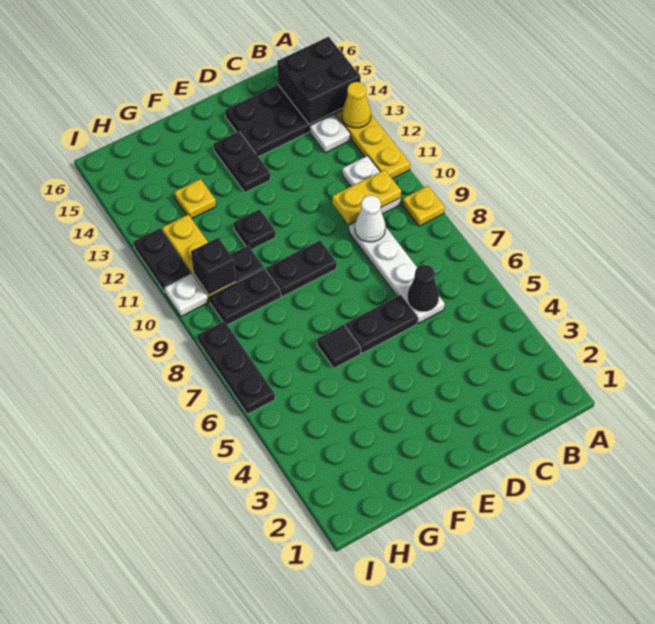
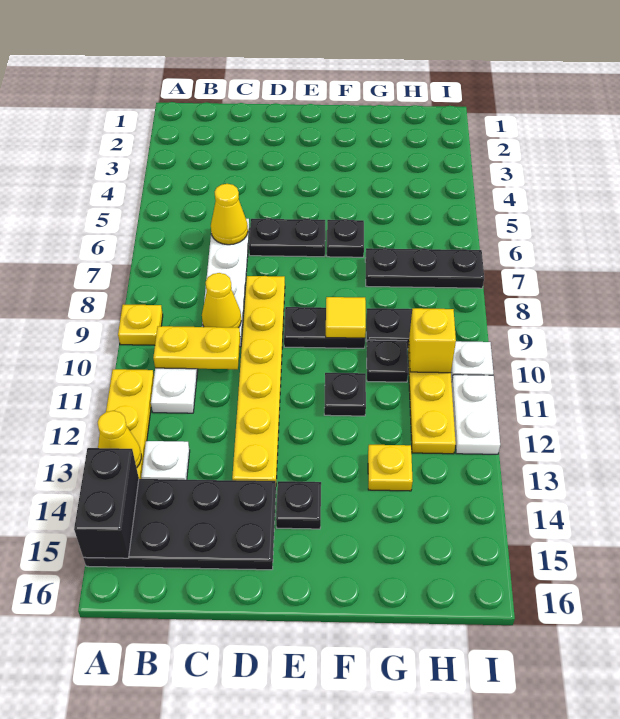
black brick A14:B15 level 2 -> black brick A14:A15 level 2
black cone C6 level 2 -> yellow cone C6 level 2
white cone C9 level 2 -> yellow cone C9 level 2
none -> yellow plate D8:D13 level 1
black plate E13:E14 level 1 -> black plate E14 level 1
black tile F6 level 1 -> black plate F6 level 1
none -> yellow tile F9 level 2
black brick H10 level 2 -> yellow brick H10 level 2
black plate I6:I8 level 1 -> black plate G7:I7 level 1
black plate I11:I12 level 1 -> white plate I11:I12 level 1

